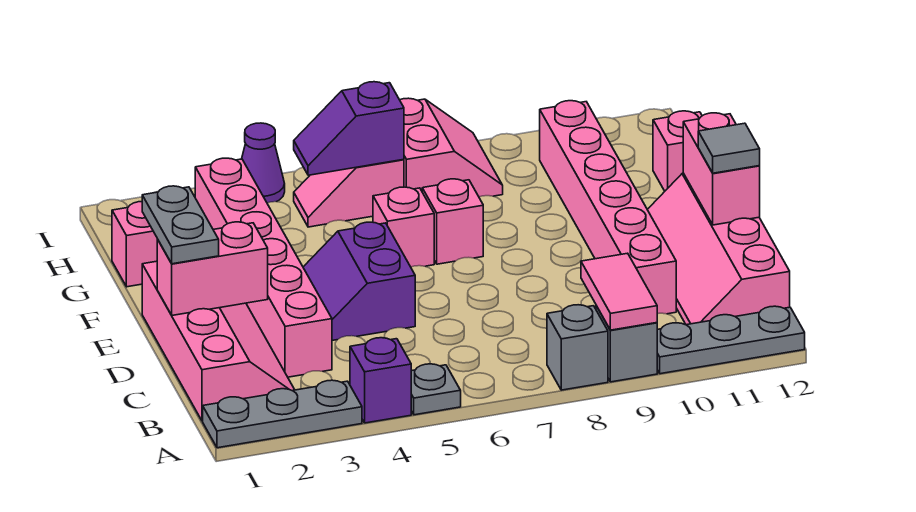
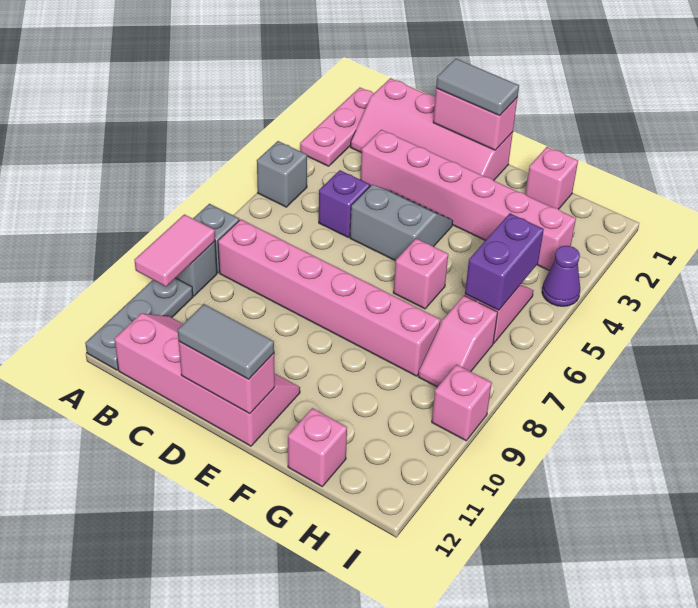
grey plate A1:A3 level 1 -> pink plate A1:A3 level 1
purple brick A4 level 1 -> purple brick C5 level 1
grey plate A5 level 1 -> grey brick A5 level 1
pink tile A9:B9 level 2 -> pink tile A9:A10 level 2
pink brick C10:H10 level 1 -> pink brick B8:G8 level 1
pink brick D1:D2 level 2 -> pink brick D1:E1 level 2
grey plate D1:E1 level 3 -> grey tile D1:E1 level 3
purple slope D4:E5 level 1 top 5 -> grey slope D4:E5 level 1 top 5
grey tile D12 level 3 -> grey tile D12:E12 level 3
pink brick F7 level 1 -> pink brick I9 level 1
purple slope H5:H6 level 2 top 6 -> purple brick H5:H6 level 2
pink slope H7:I8 level 1 top 7 -> pink slope H7:H8 level 1 top 7

